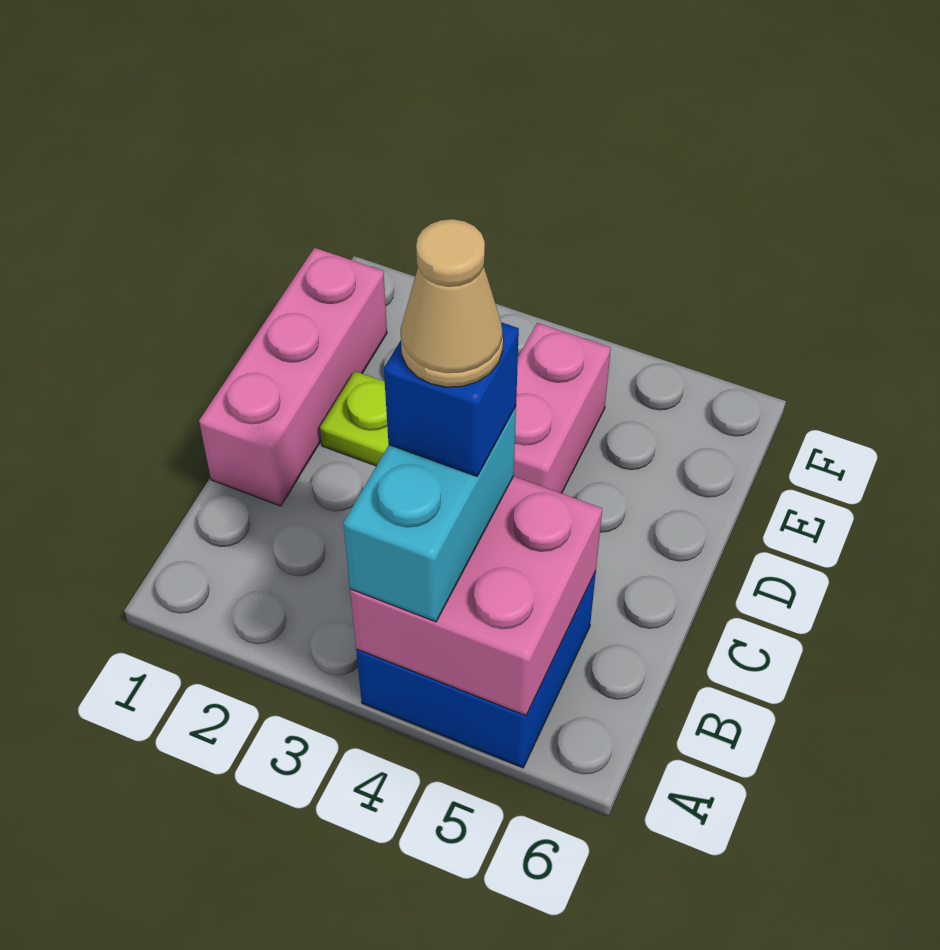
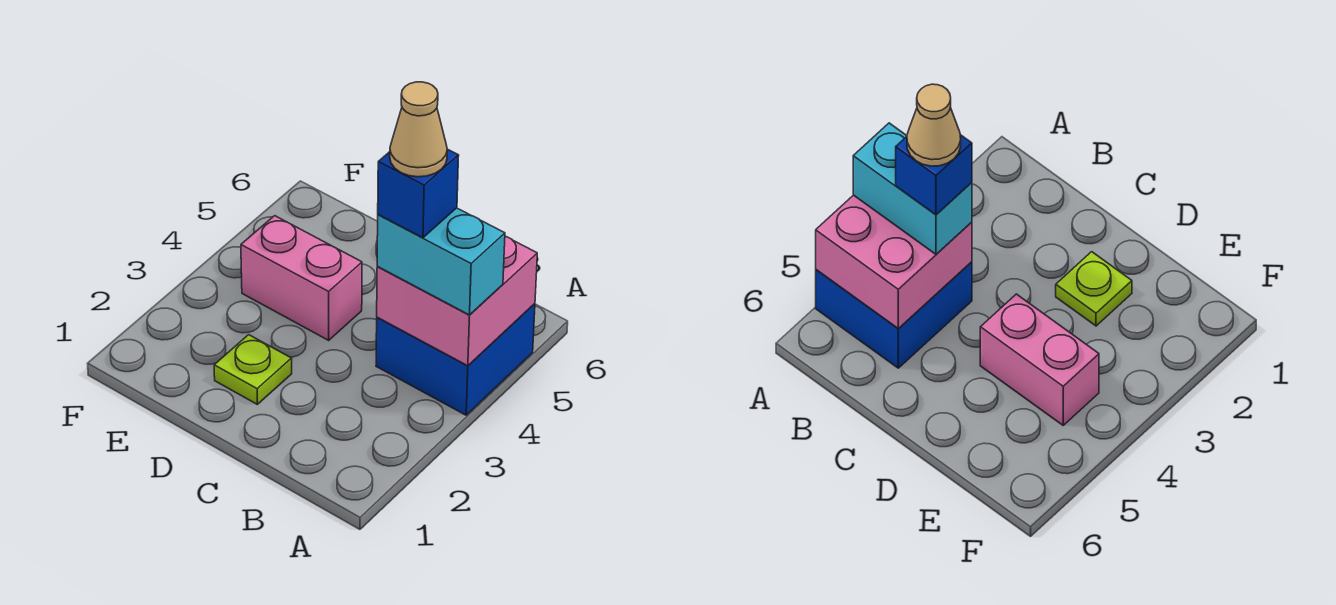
pink brick C1:E1 level 1 -> none

